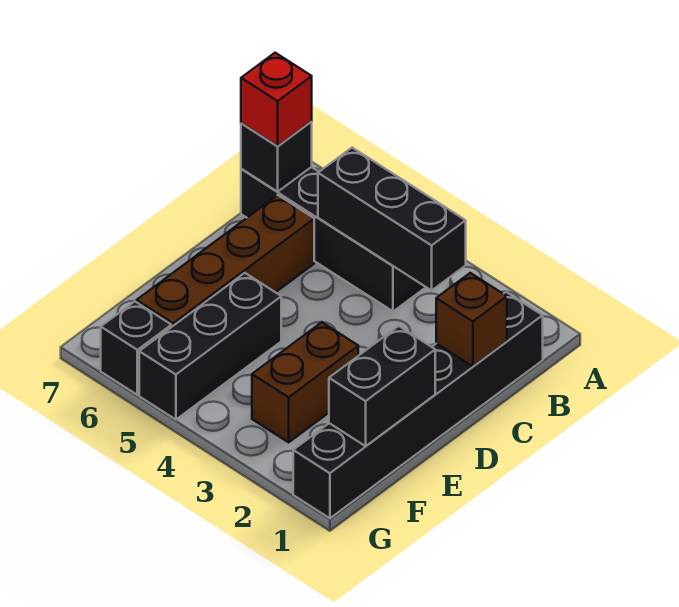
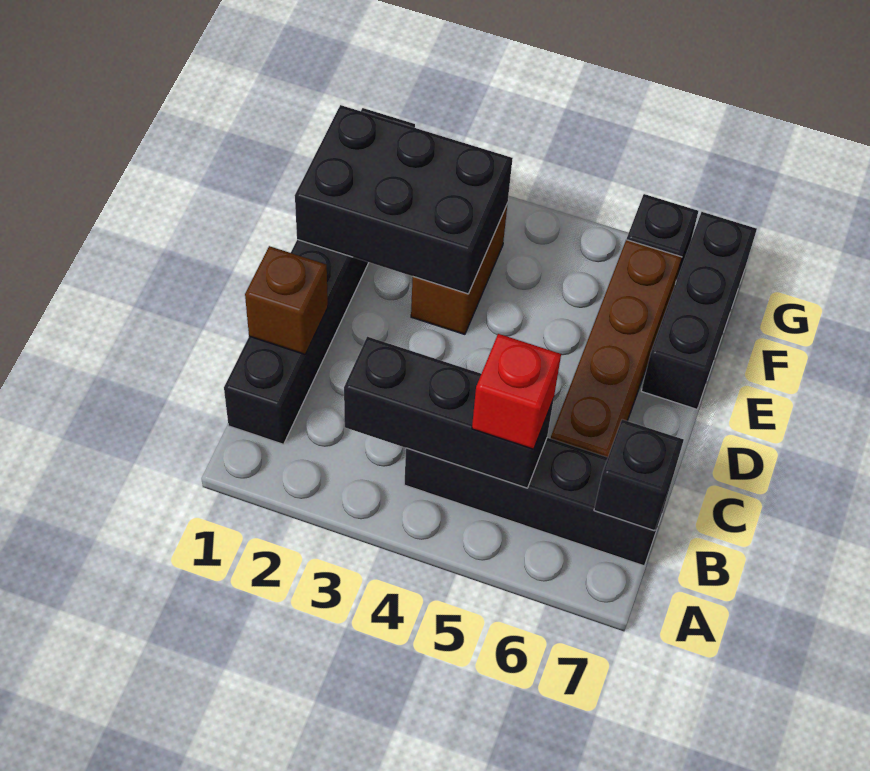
red brick B7 level 3 -> red brick B5 level 3
black brick E1:F1 level 2 -> black brick E1:F3 level 2
black brick E5:G5 level 1 -> black brick E7:G7 level 1

